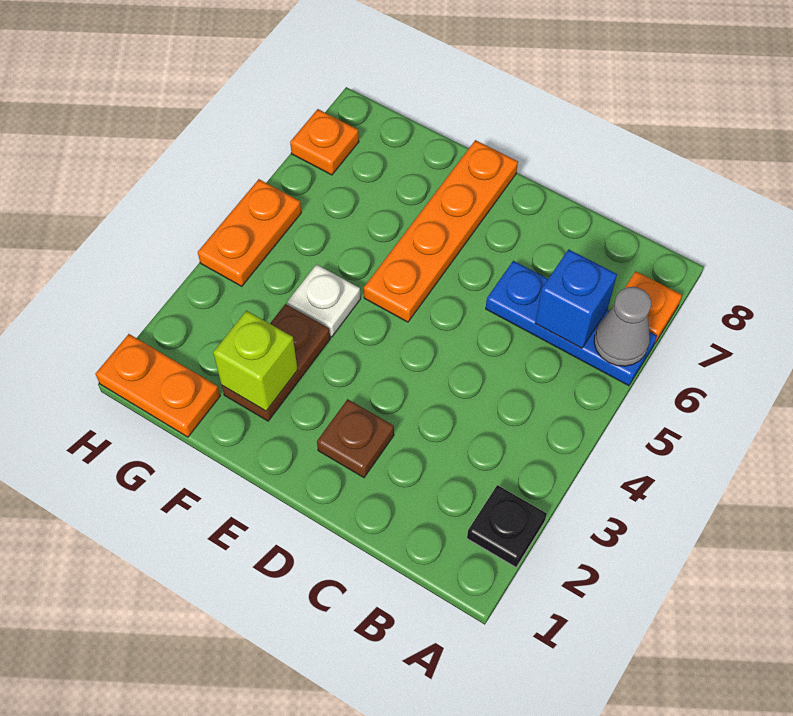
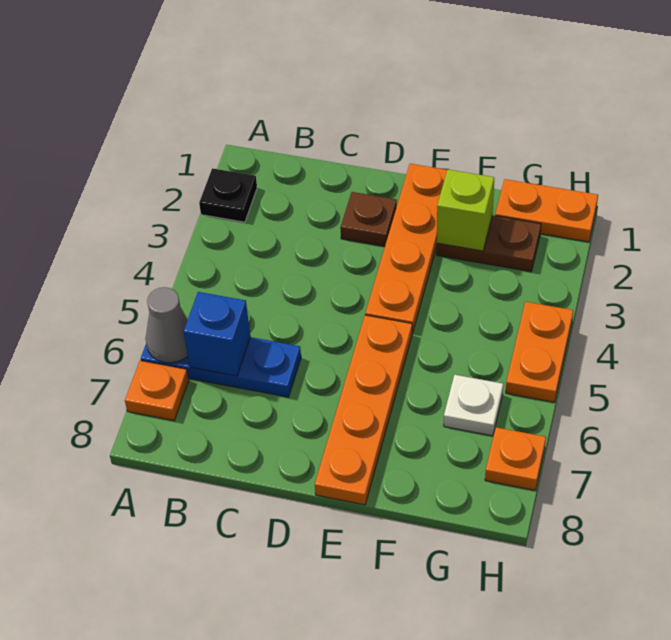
none -> orange plate E1:E4 level 1
brown plate F2:F3 level 1 -> brown plate F2:G2 level 1
white plate F4 level 1 -> white plate G6 level 1

